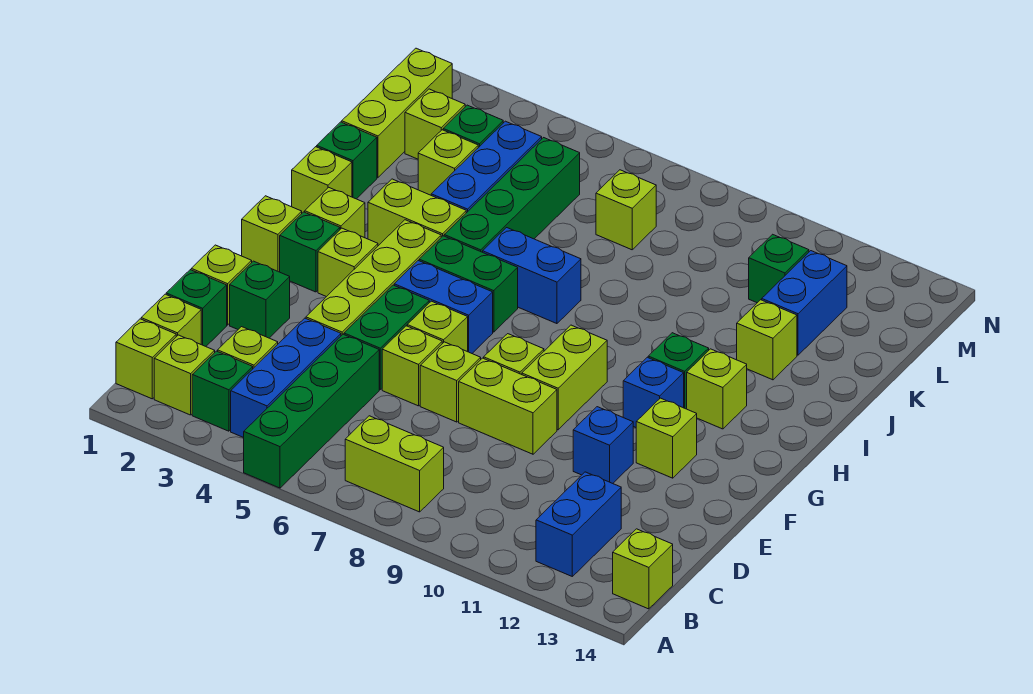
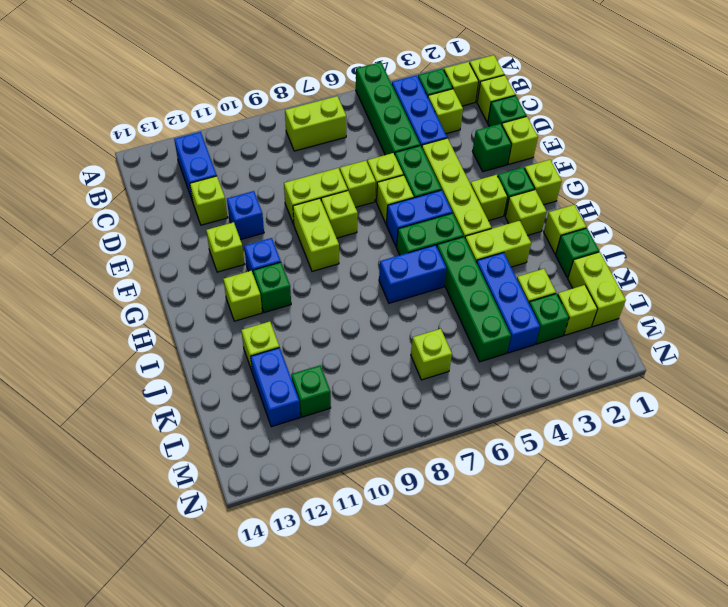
lime brick B14 level 1 -> lime brick D12 level 1
lime brick K1:M1 level 1 -> lime brick K1:L1 level 1

